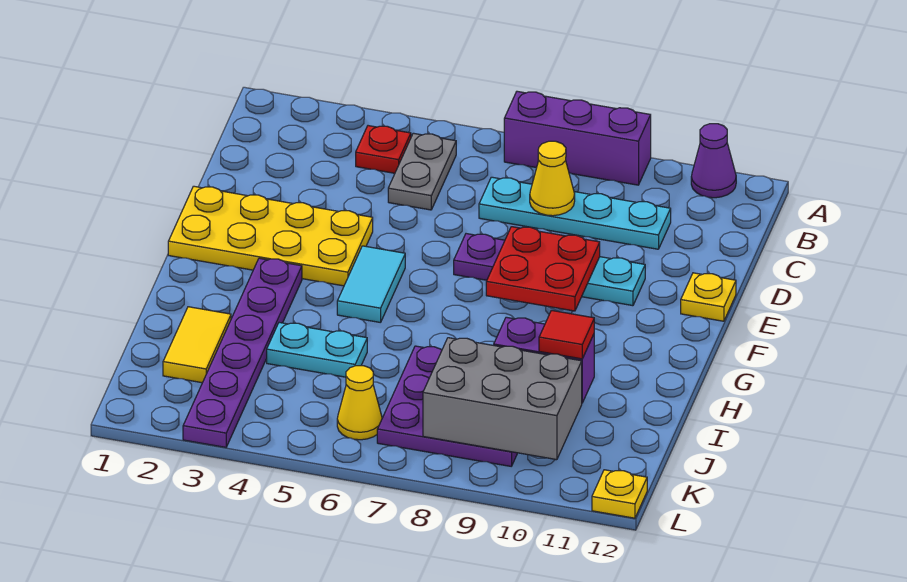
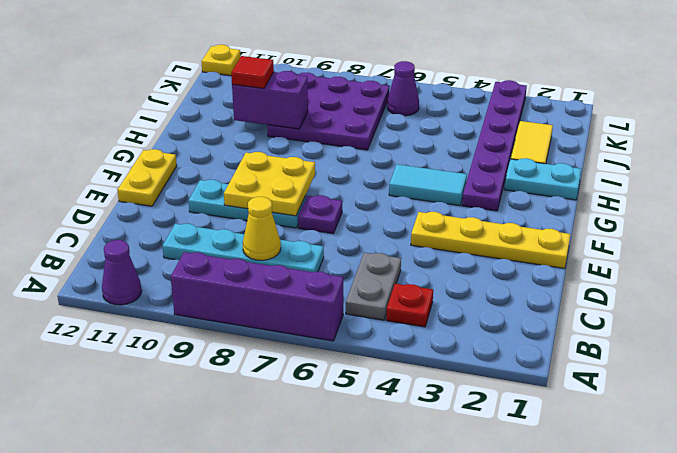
purple brick A7:A9 level 1 -> purple brick A6:A9 level 1
yellow plate E1:F4 level 1 -> yellow plate E1:E4 level 1
red plate E8:F9 level 2 -> yellow plate E8:F9 level 2
yellow plate E12 level 1 -> yellow plate E12:F12 level 1
cyan tile F5:G5 level 1 -> cyan tile G4:G5 level 1
cyan plate I4:I5 level 1 -> cyan plate H1:H2 level 1
grey brick J8:K10 level 2 -> none
yellow cone K6 level 1 -> purple cone K6 level 1

